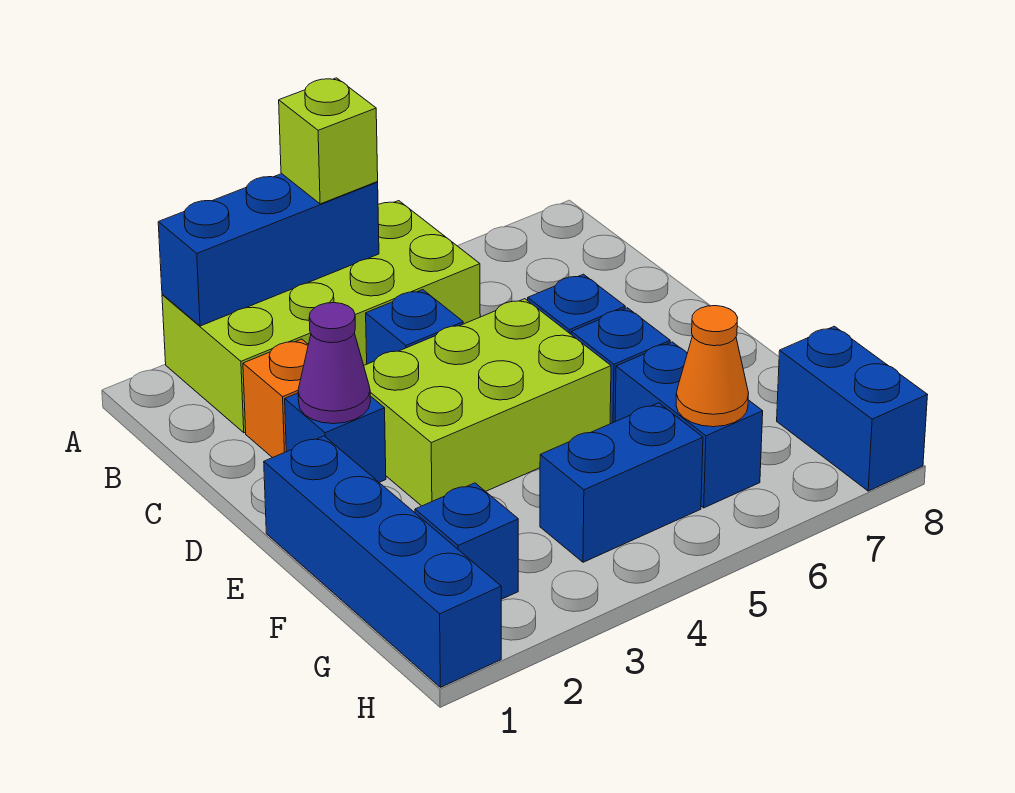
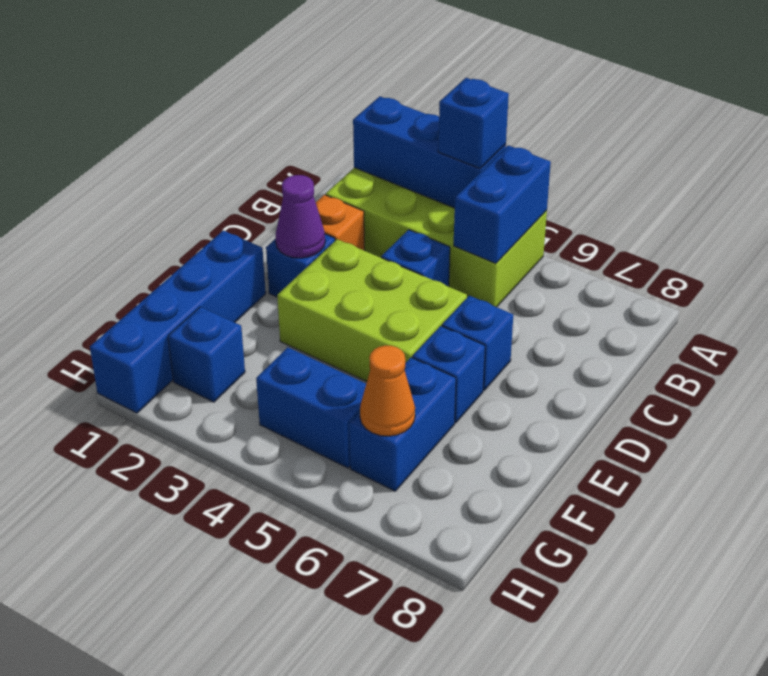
lime brick A4 level 3 -> blue brick A4 level 3
blue brick G8:H8 level 1 -> blue brick A5:B5 level 2

